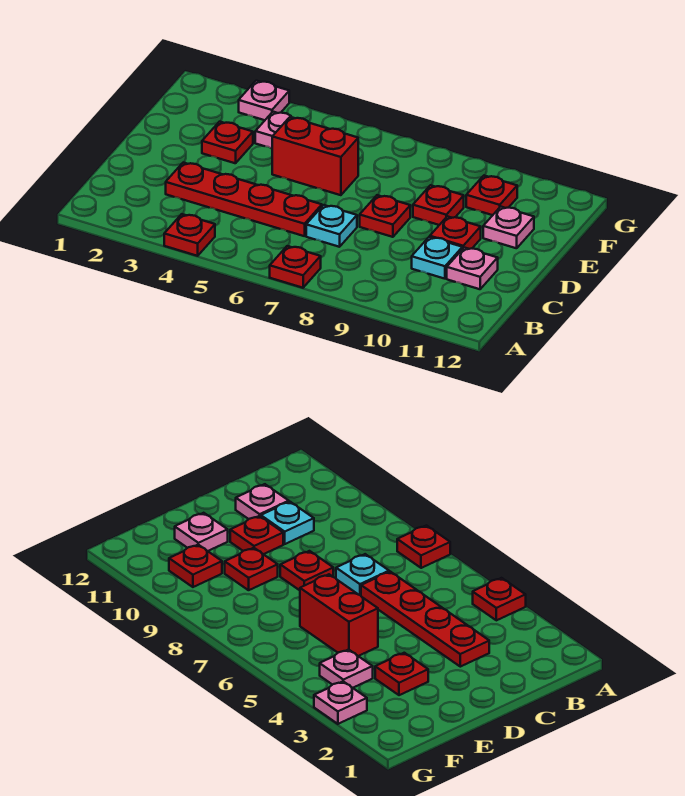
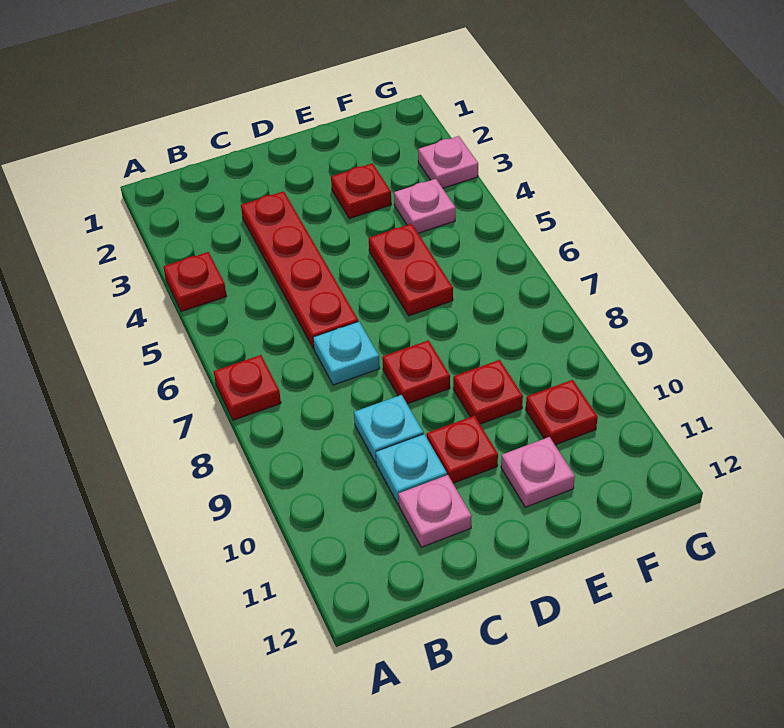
none -> cyan plate C9 level 1
red brick E5:E6 level 1 -> red plate E5:E6 level 1

